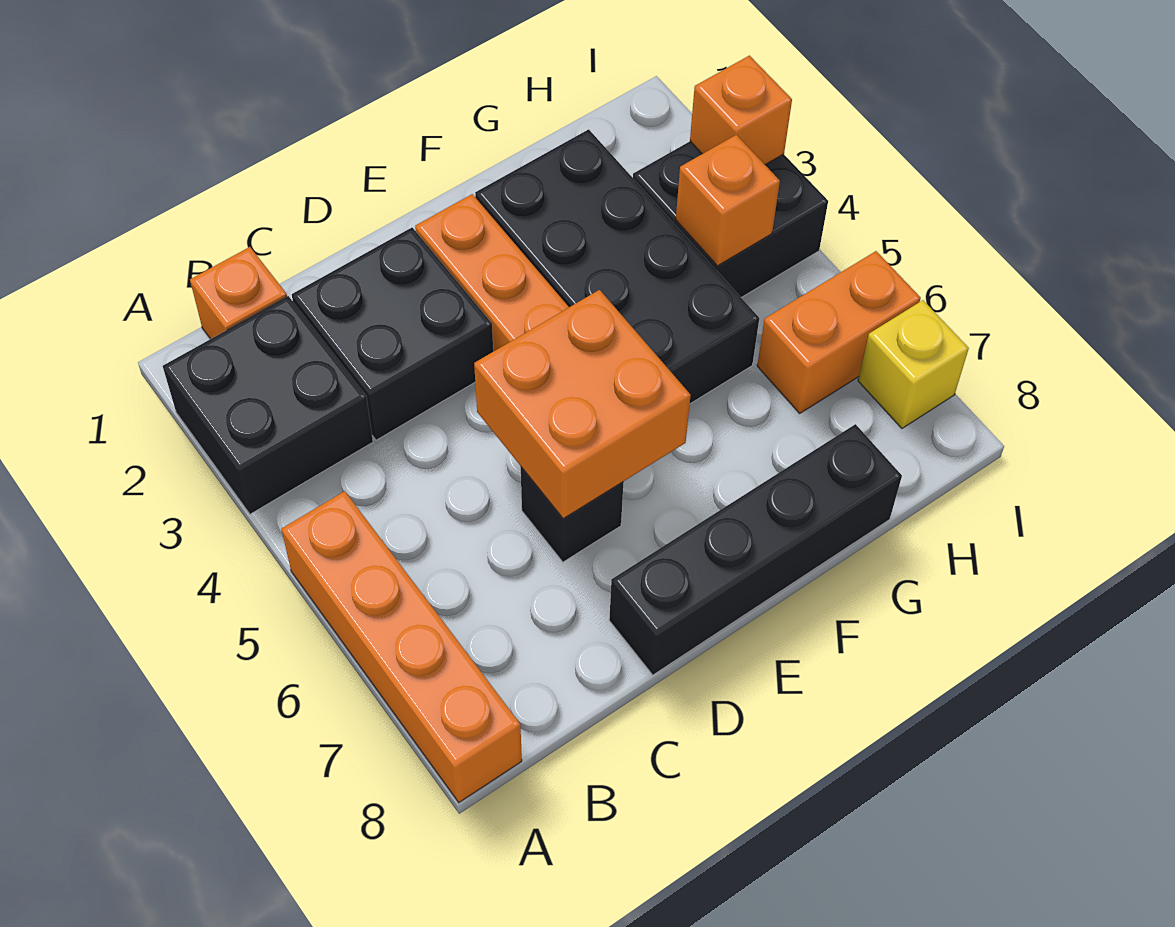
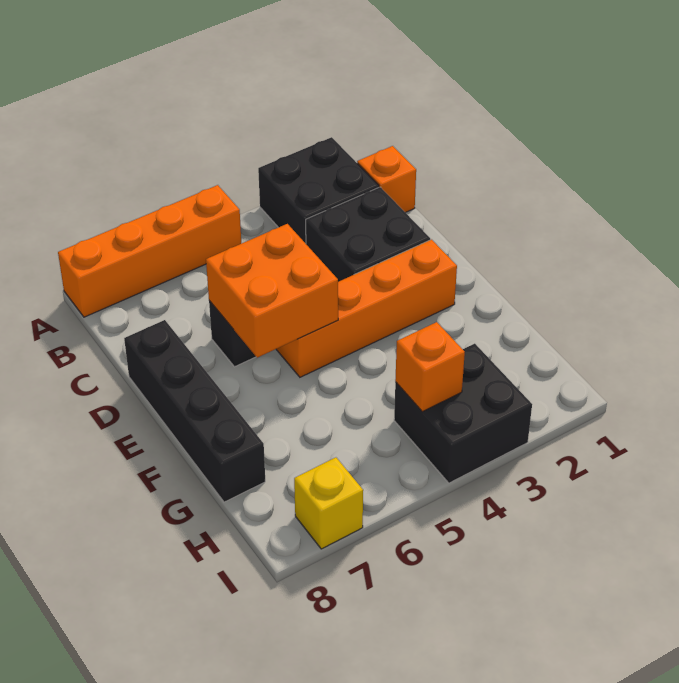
black brick F2:G5 level 1 -> none
orange brick H6:I6 level 1 -> none
orange brick I3 level 2 -> none

